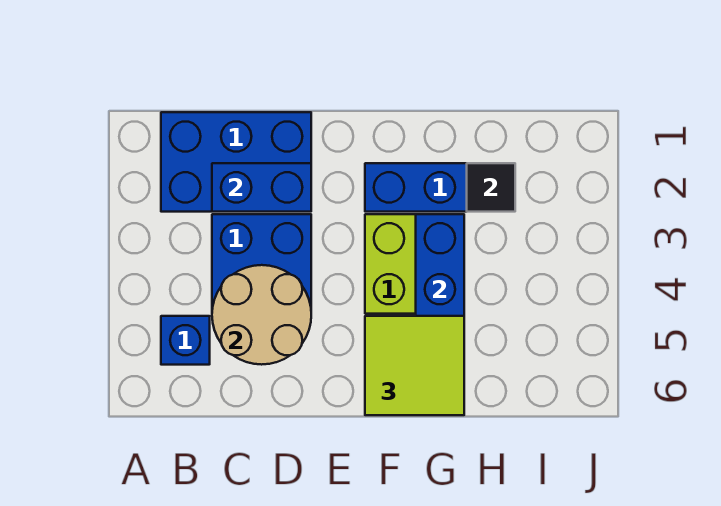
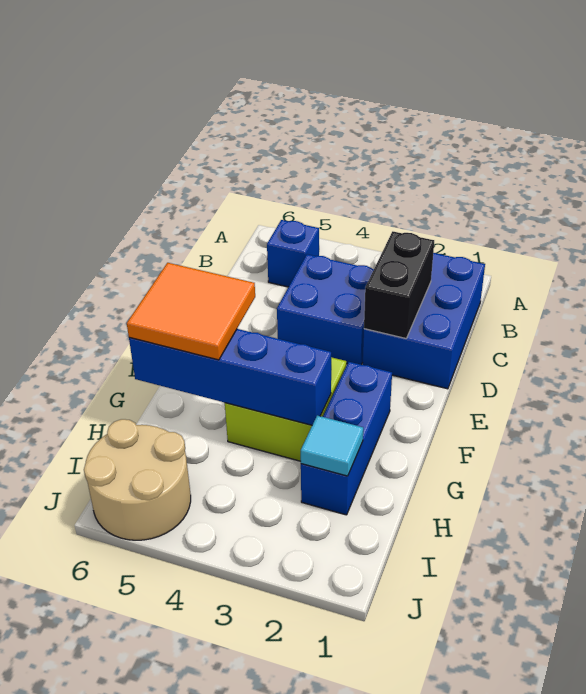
blue brick C2:D2 level 2 -> black brick C2:D2 level 2
tan round brick C4:D5 level 2 -> tan round brick I5:J6 level 1
lime tile F5:G6 level 3 -> orange tile F5:G6 level 3
black tile H2 level 2 -> cyan tile H2 level 2

